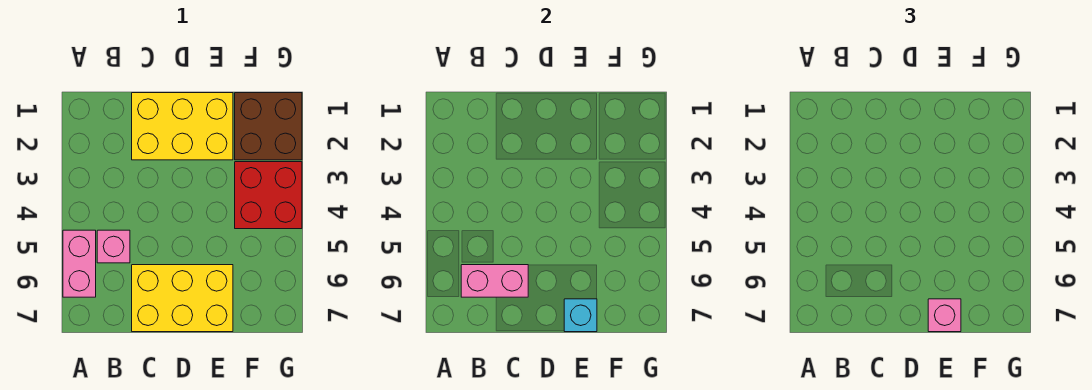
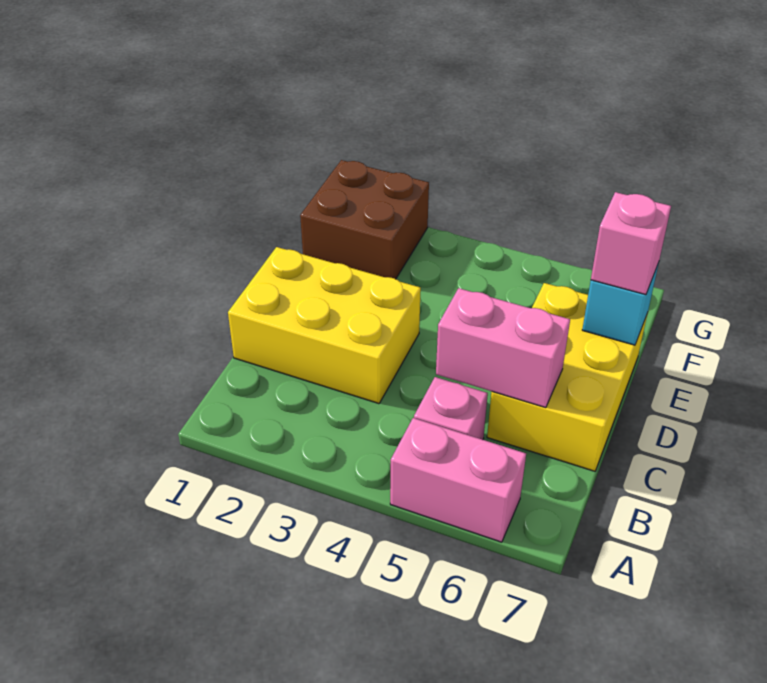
pink brick B6:C6 level 2 -> pink brick C5:C6 level 2
yellow brick C1:E2 level 1 -> yellow brick C1:D3 level 1
red brick F3:G4 level 1 -> none

